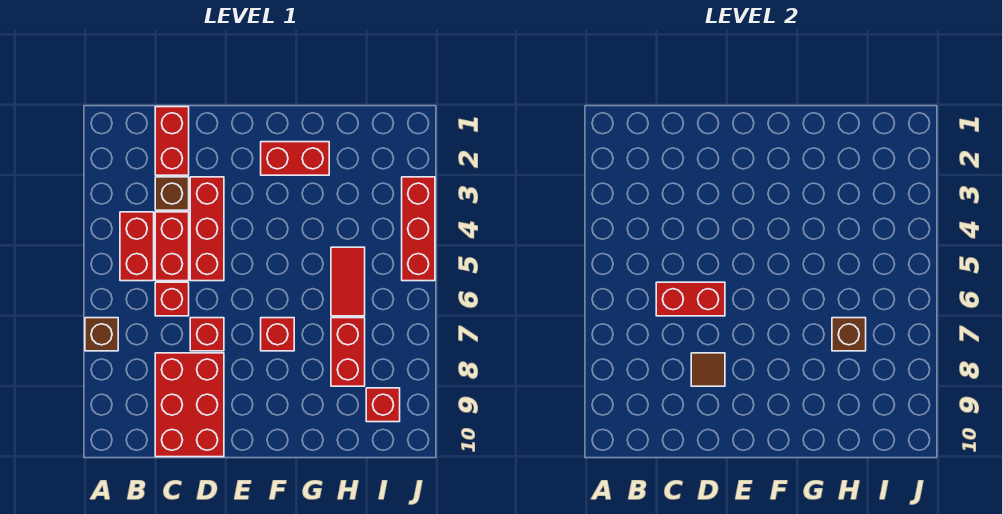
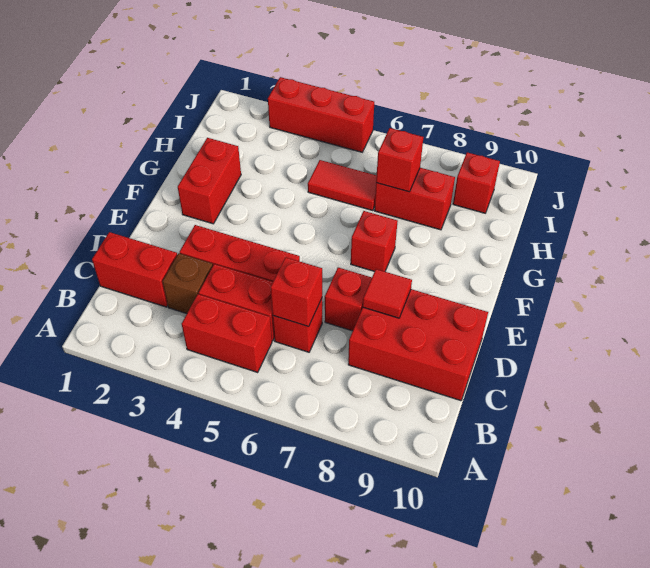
brown brick A7 level 1 -> none
red brick C6:D6 level 2 -> red brick C6 level 2
brown tile D8 level 2 -> red tile D8 level 2
brown brick H7 level 2 -> red brick H7 level 2

